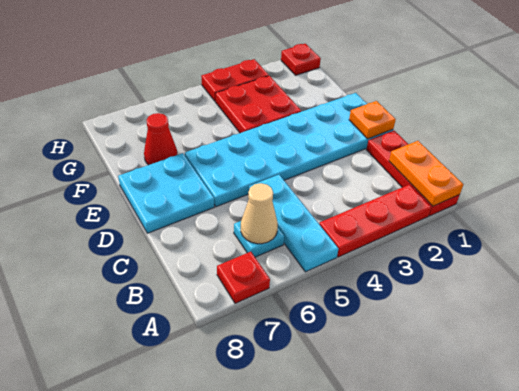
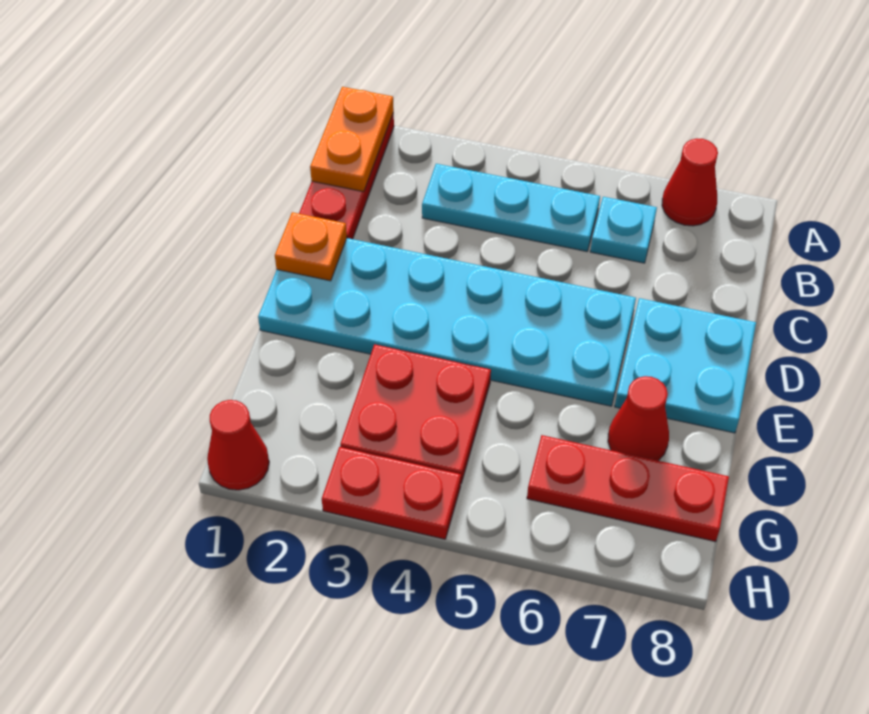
red plate A2:A4 level 1 -> red plate G6:G8 level 1
cyan plate A5:C5 level 1 -> cyan plate B3:B5 level 1
red plate A7 level 1 -> red cone A7 level 1
tan cone B6 level 2 -> none
red plate H1 level 1 -> red cone H1 level 1

